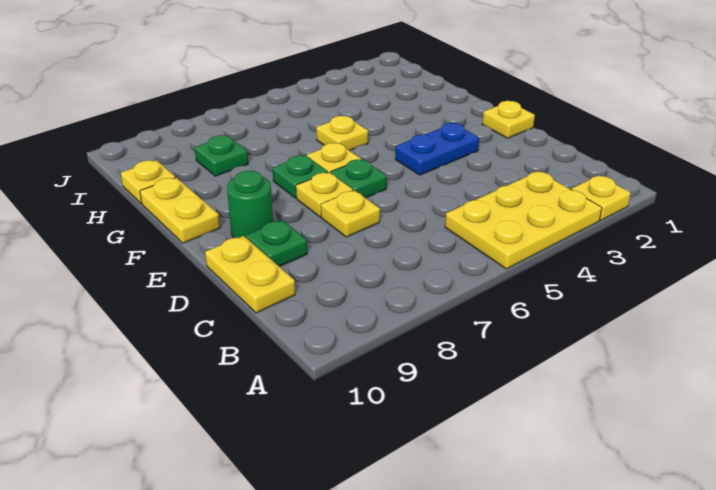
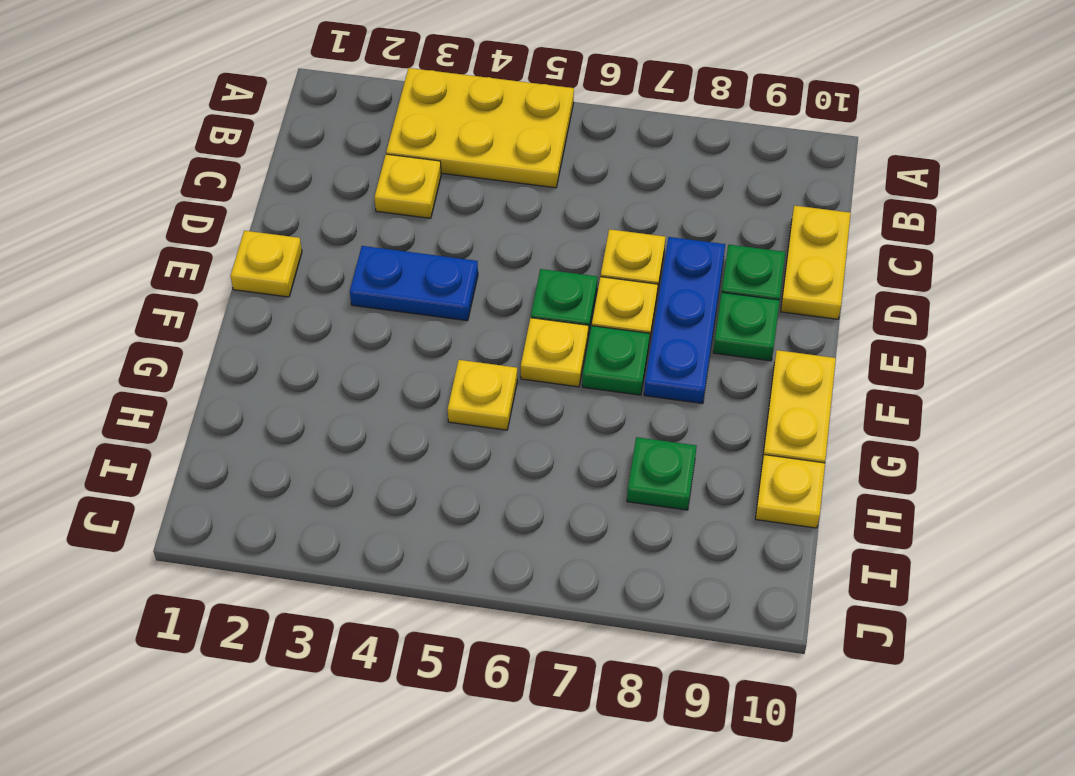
yellow plate A2 level 1 -> yellow plate C3 level 1
none -> blue plate D8:F8 level 1
green round brick E9 level 1 -> green plate E9 level 1

